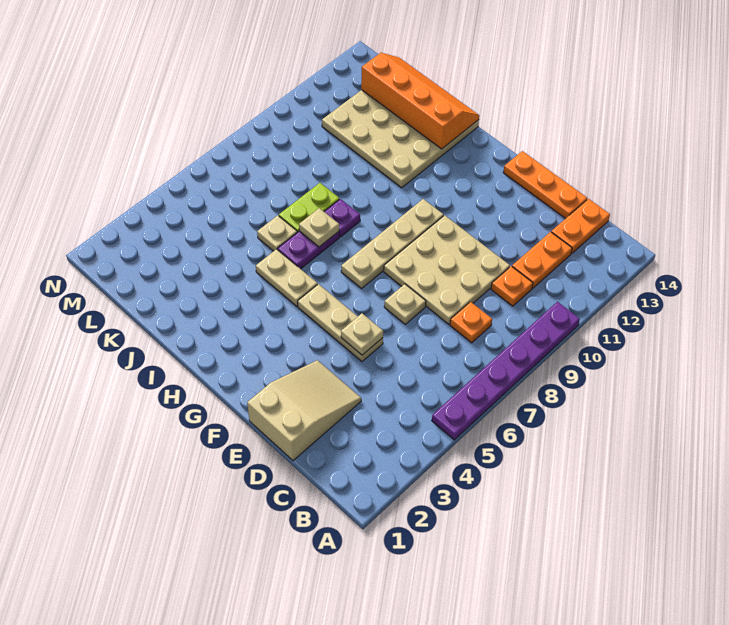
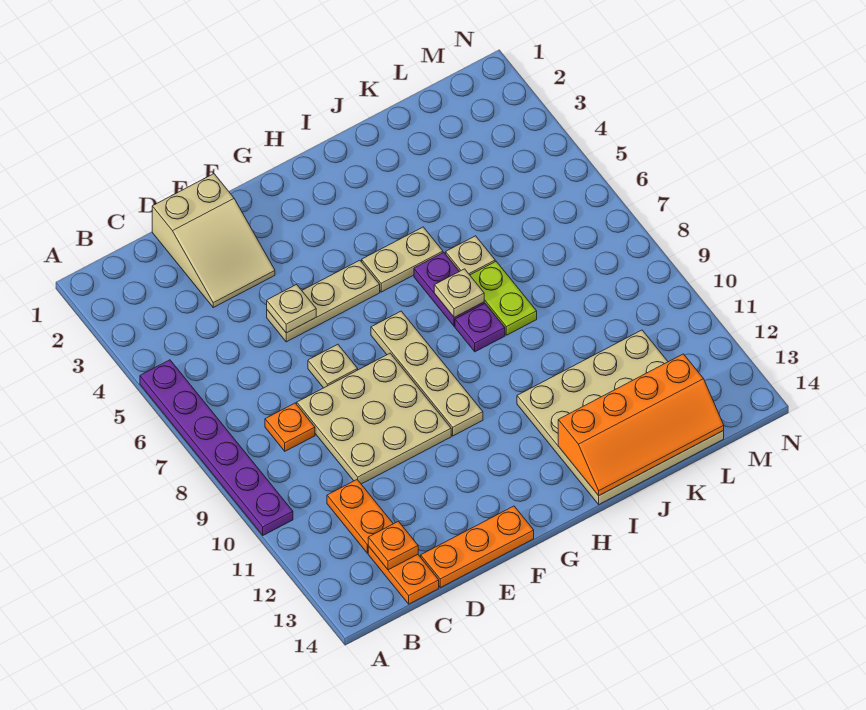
orange plate C10 level 1 -> orange plate C13 level 2

